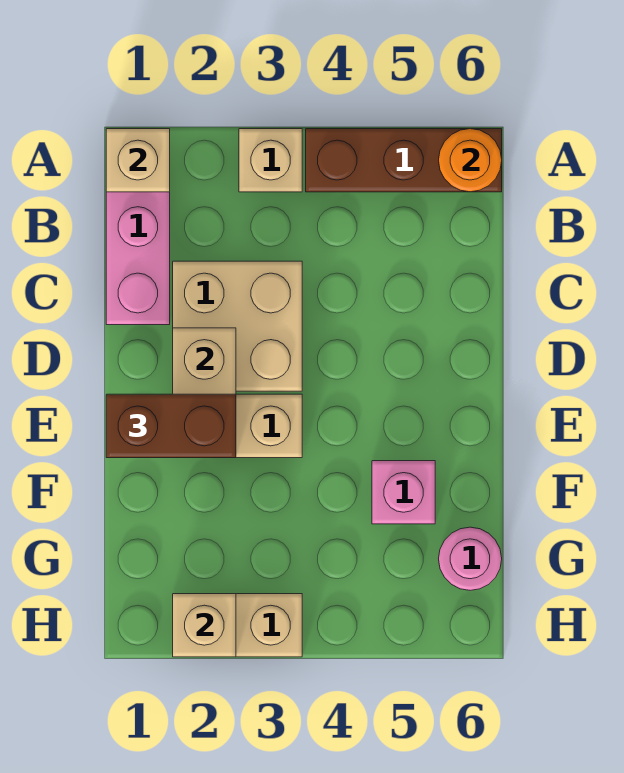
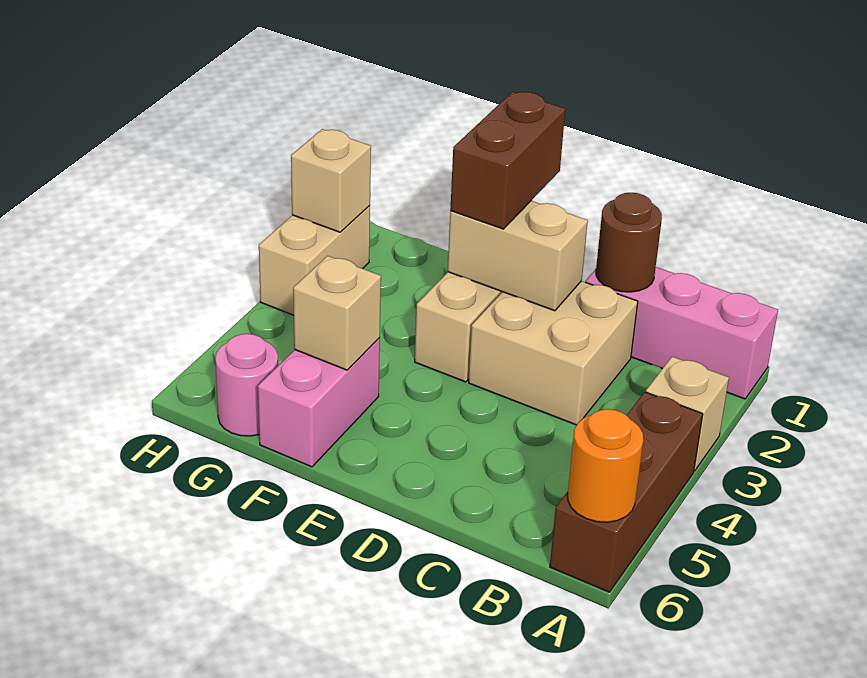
tan brick A1 level 2 -> tan brick F5 level 2
none -> brown round brick C1 level 2
pink brick F5 level 1 -> pink brick F5:F6 level 1

